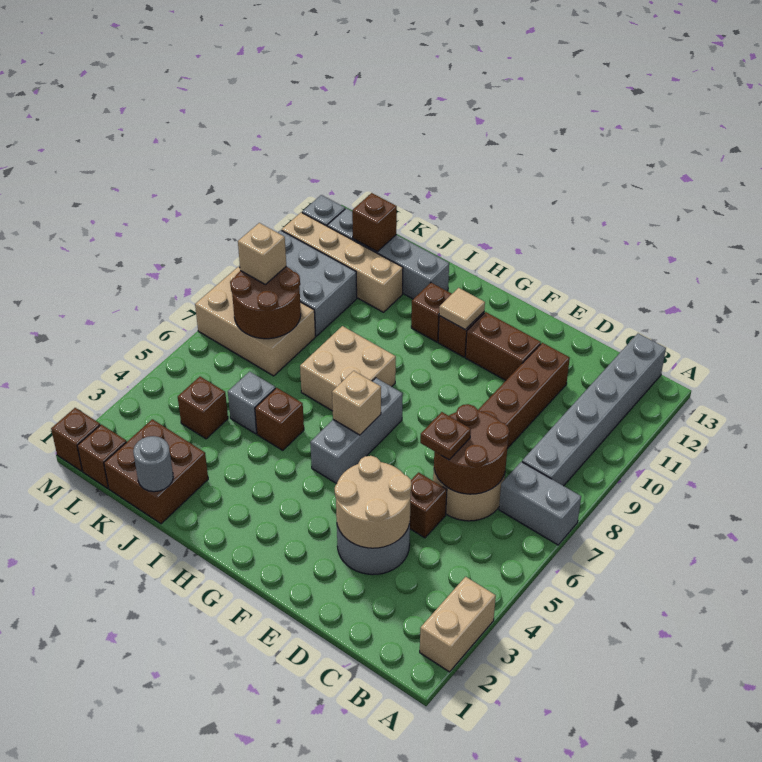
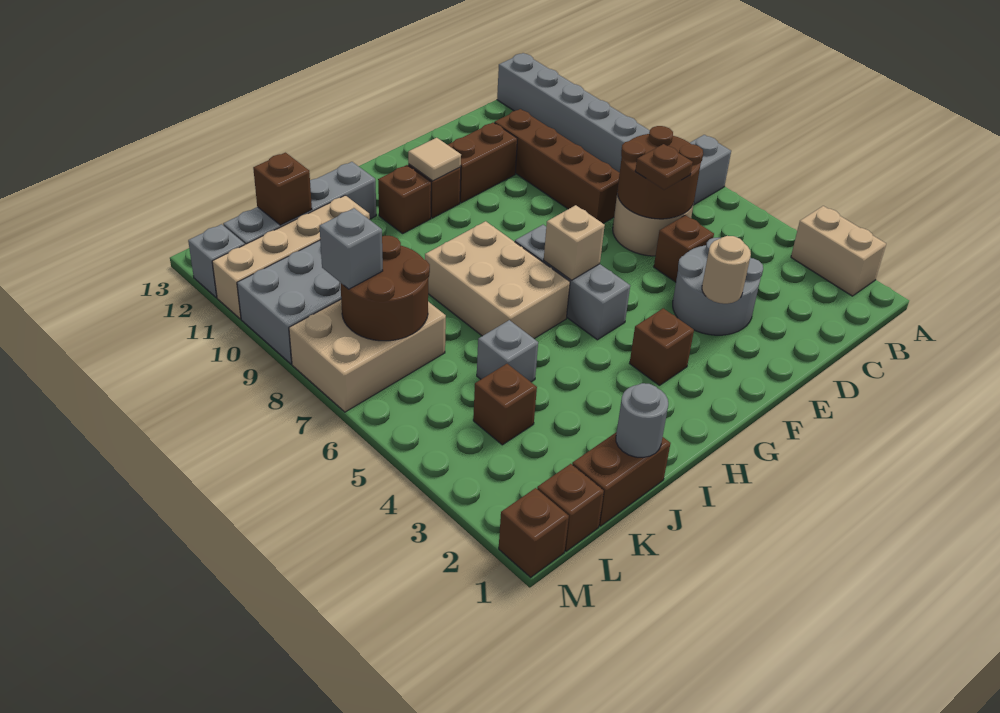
tan round brick D3:E4 level 2 -> tan round brick E3 level 2
tan brick H7:I8 level 1 -> tan brick H6:I8 level 1
brown brick I5 level 1 -> brown brick G3 level 1
brown brick J1:K2 level 1 -> brown brick J1:K1 level 1
tan brick L8 level 3 -> grey brick L8 level 3

